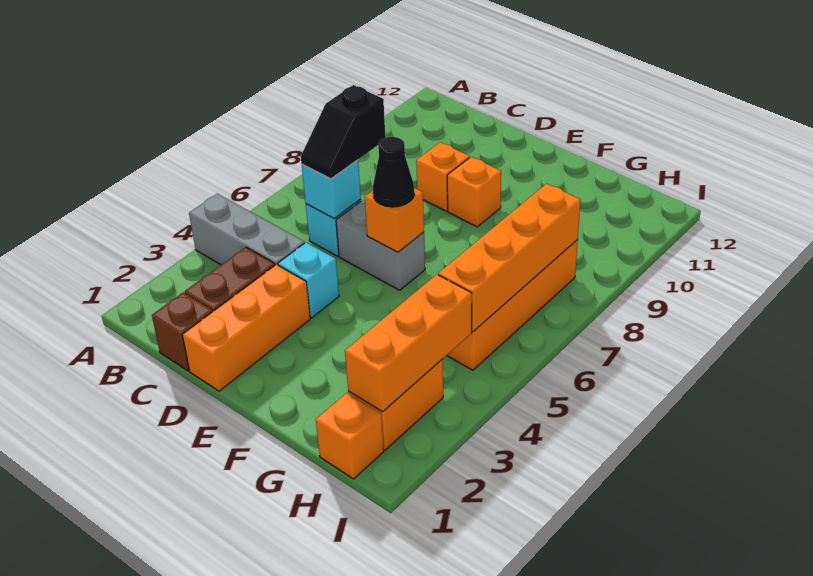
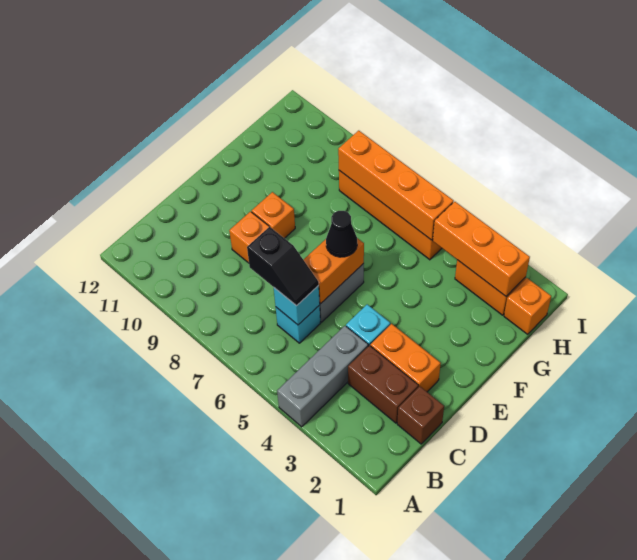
orange brick D1:D3 level 1 -> orange brick D2:D3 level 1
orange brick E6 level 2 -> orange brick D6:E6 level 2

